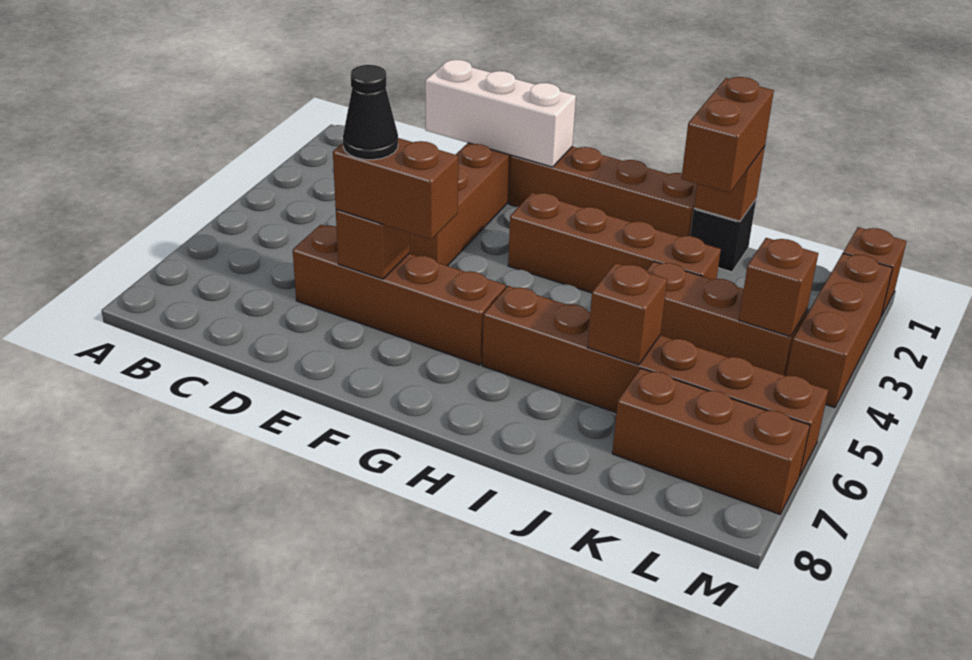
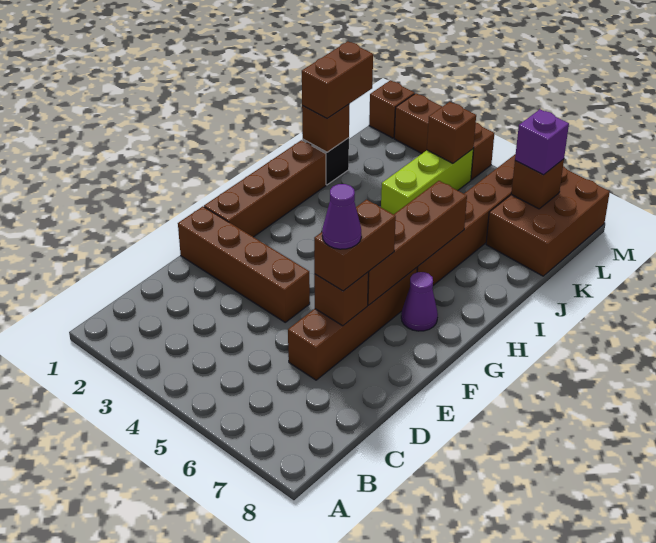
white brick D1:F1 level 2 -> none
black cone E6 level 4 -> purple cone E6 level 4
brown brick G3:J3 level 1 -> brown brick F6:I6 level 2
none -> purple cone G7 level 1
brown brick J1:J2 level 3 -> brown brick J1:K1 level 3
brown brick J4:L4 level 1 -> lime brick J4:L4 level 1
brown brick J6 level 2 -> brown brick L7 level 2
brown brick K7:M7 level 1 -> brown brick K7:M8 level 1
none -> purple brick L7 level 3

